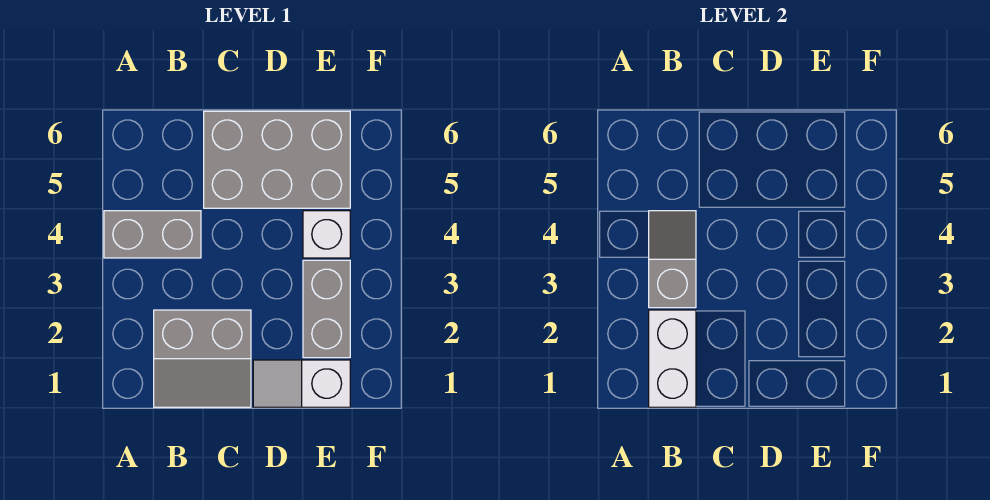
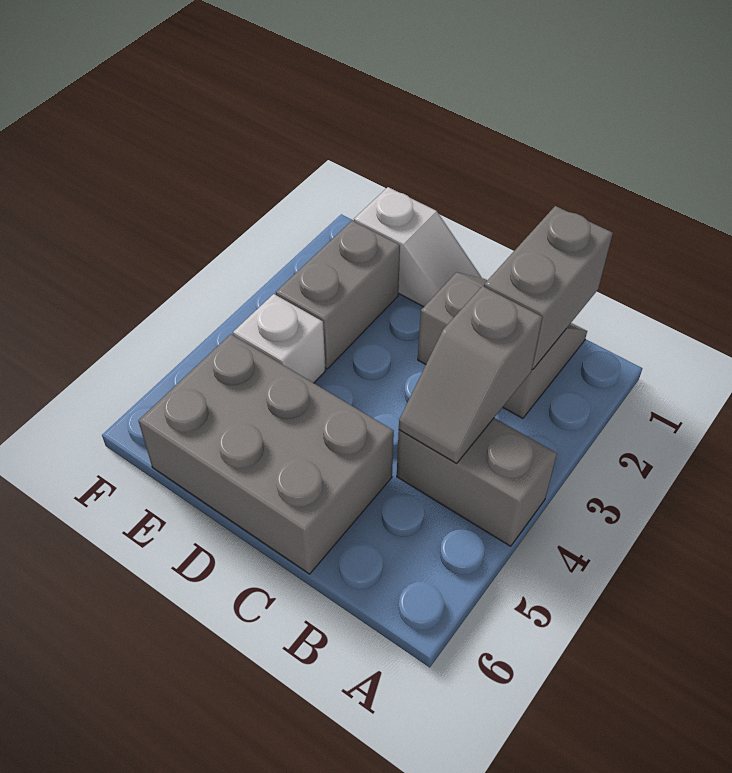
white brick B1:B2 level 2 -> grey brick B1:B2 level 2

